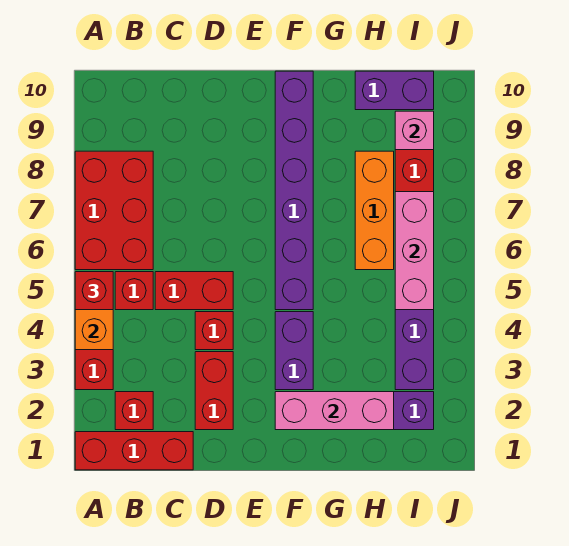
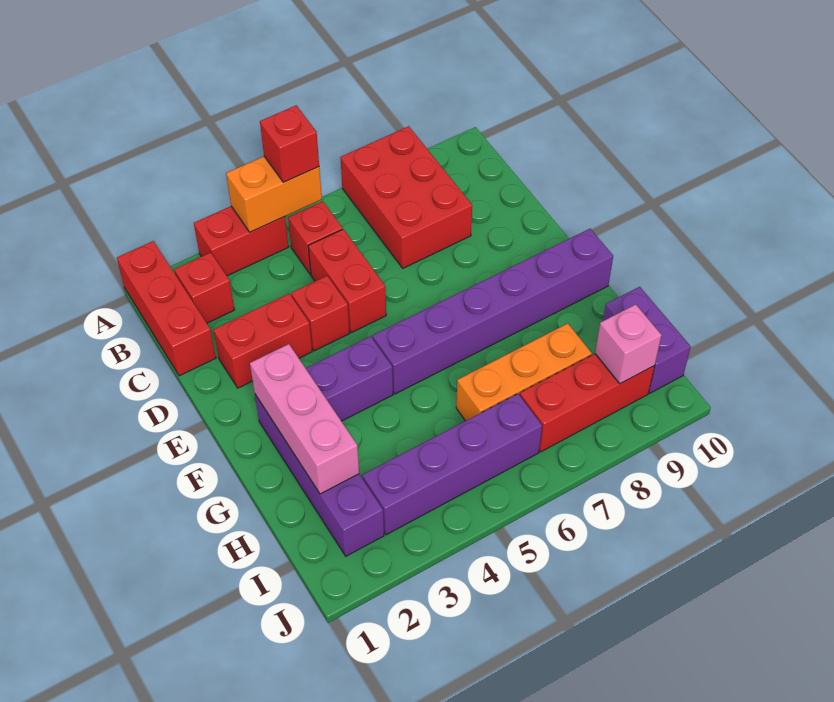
red brick A6:B8 level 1 -> red brick A7:C8 level 1
pink brick I5:I7 level 2 -> none

